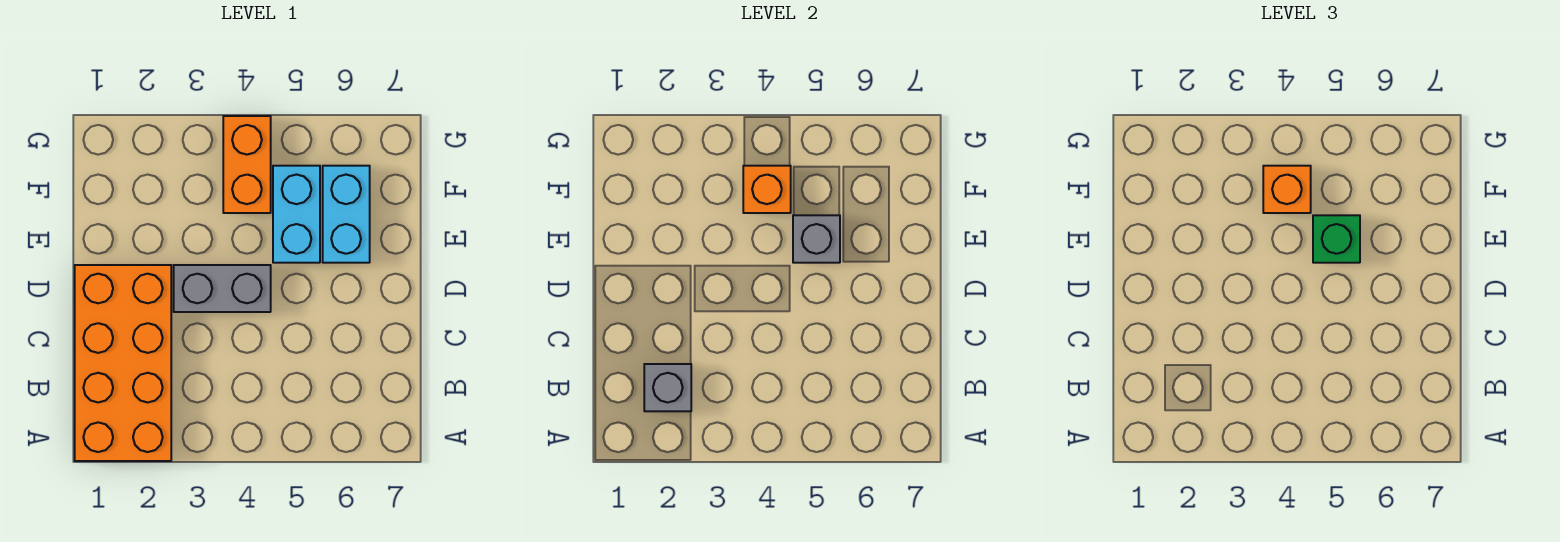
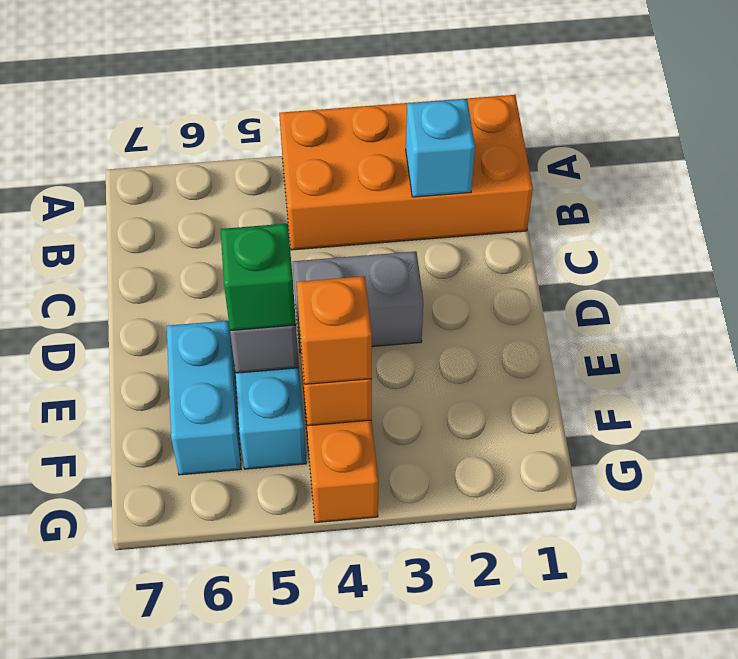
orange brick A1:D2 level 1 -> orange brick A1:B4 level 1
grey brick B2 level 2 -> cyan brick B2 level 2

